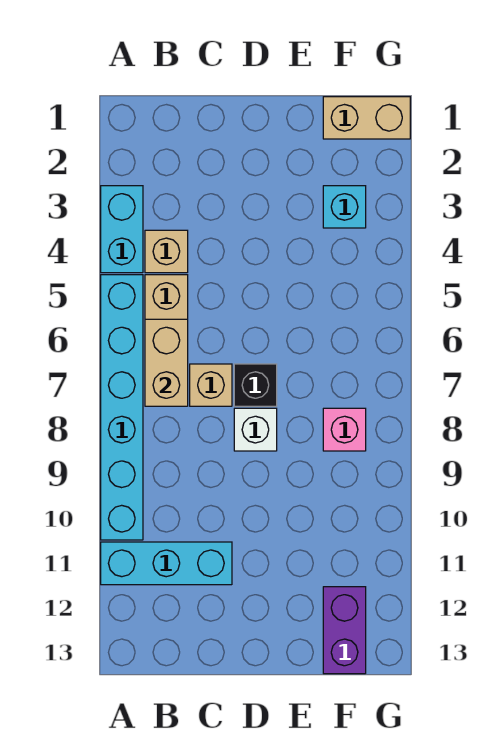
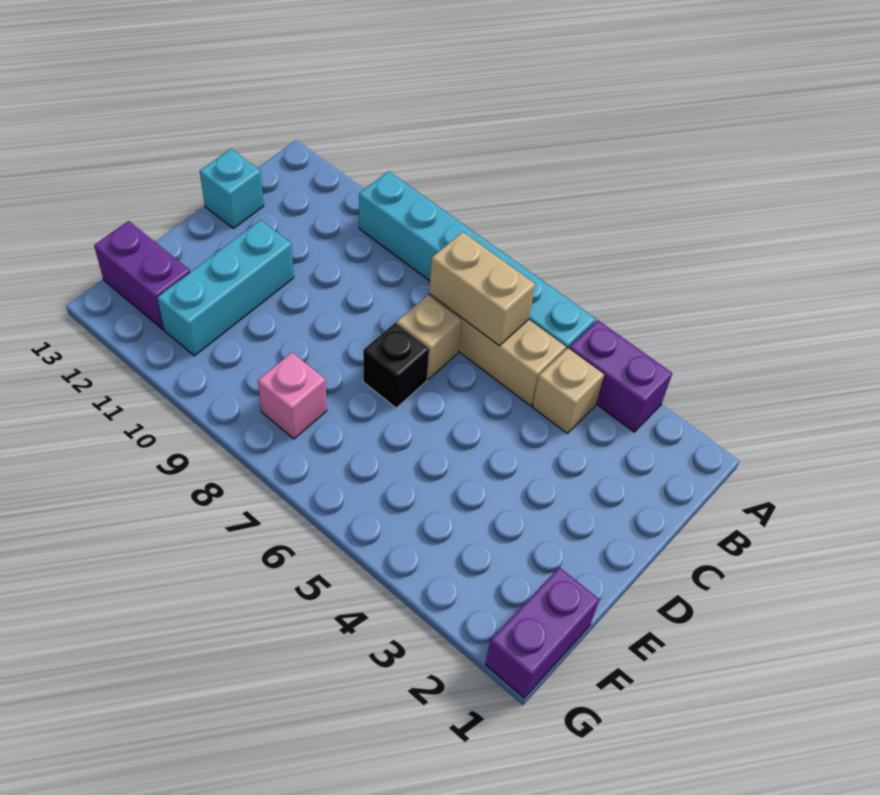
cyan brick A3:A4 level 1 -> purple brick A3:A4 level 1
cyan brick A11:C11 level 1 -> cyan brick D11:F11 level 1
white brick D8 level 1 -> none
tan brick F1:G1 level 1 -> purple brick F1:G1 level 1
cyan brick F3 level 1 -> cyan brick C13 level 1

